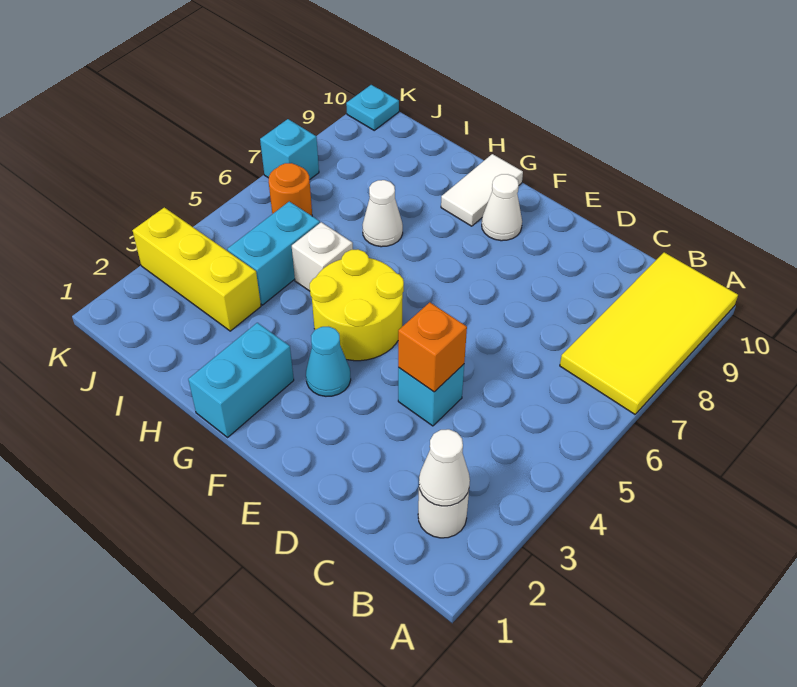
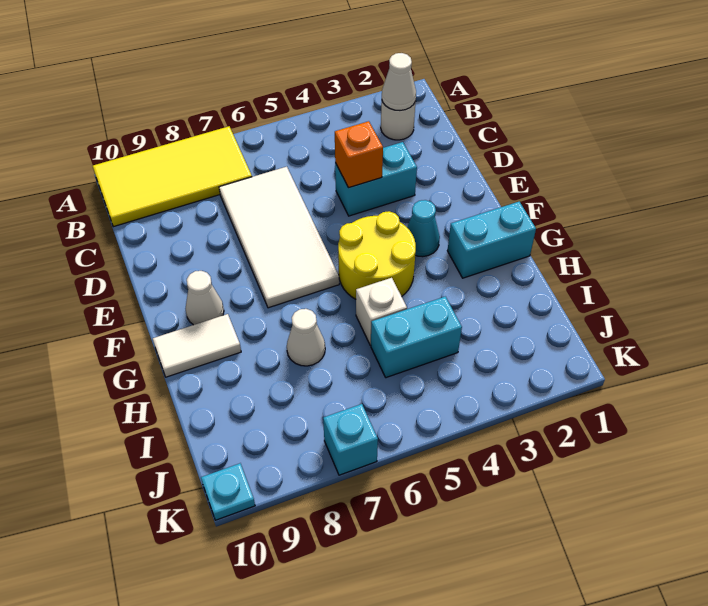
none -> white tile C6:F7 level 1
cyan brick D4 level 1 -> cyan brick D3:D4 level 1
yellow brick I3:K3 level 1 -> none
orange round brick J6 level 1 -> none

